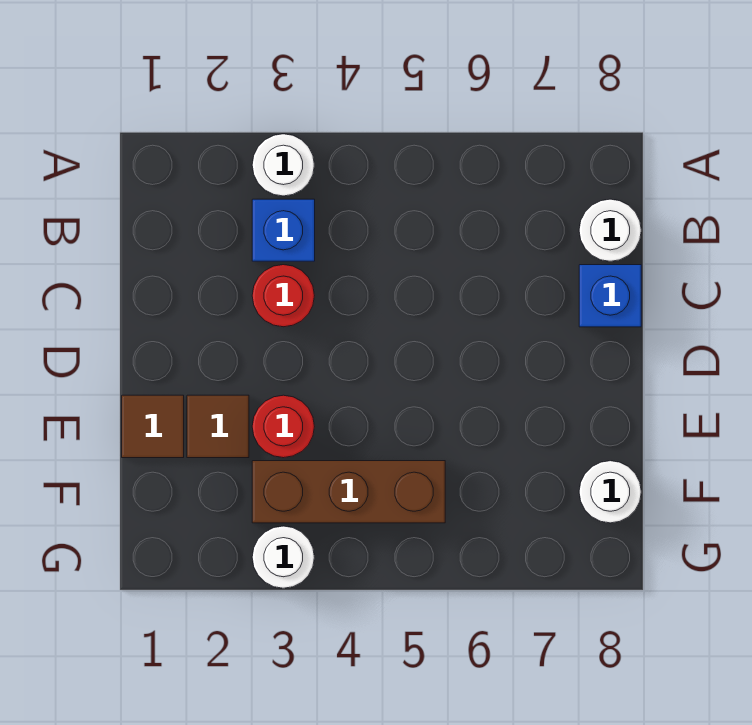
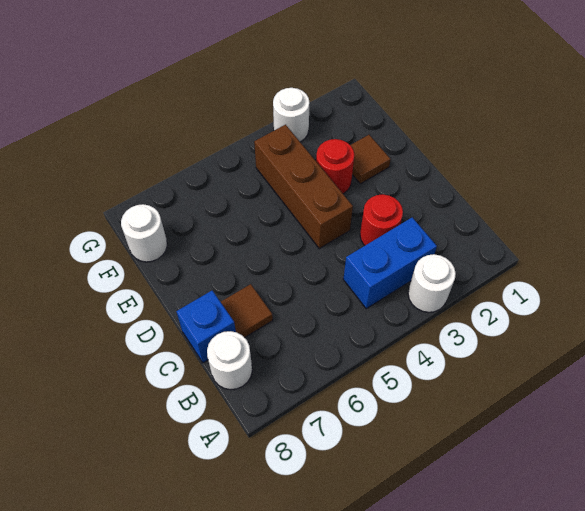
blue brick B3 level 1 -> blue brick B3:B4 level 1
brown tile E1 level 1 -> brown tile C7 level 1
brown brick F3:F5 level 1 -> brown brick D4:F4 level 1

